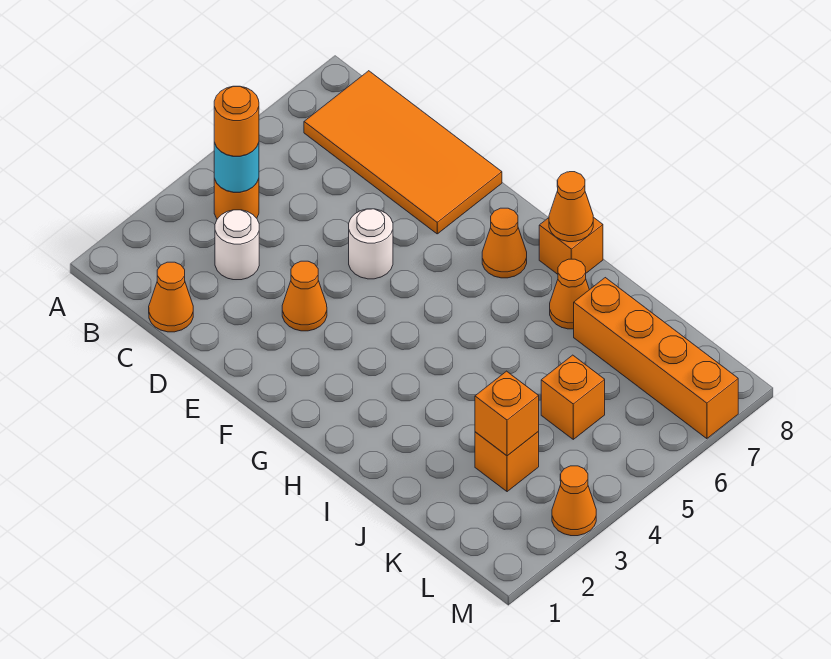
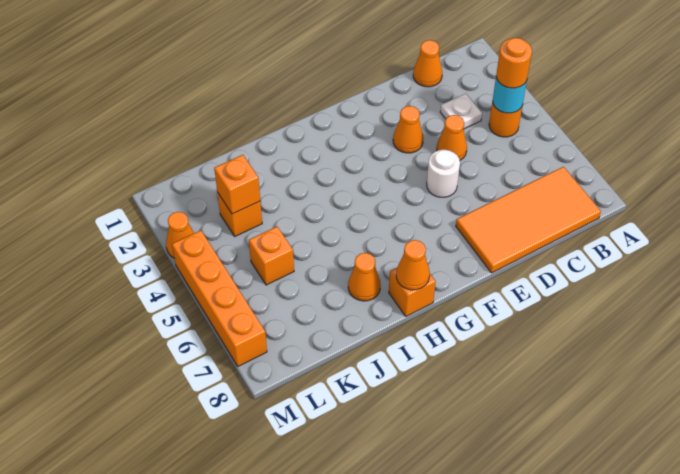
white round brick C3 level 1 -> white plate C3 level 1
orange cone G7 level 1 -> orange cone D4 level 1
orange brick J7:M7 level 1 -> orange brick M4:M7 level 1

